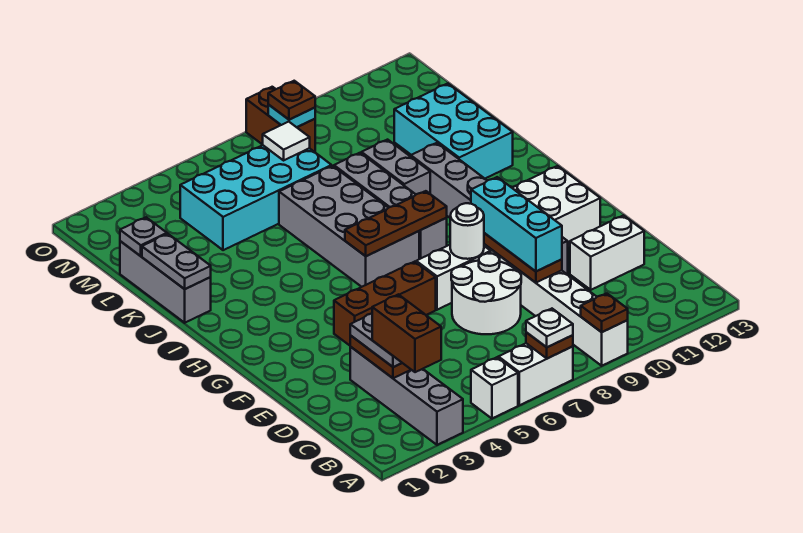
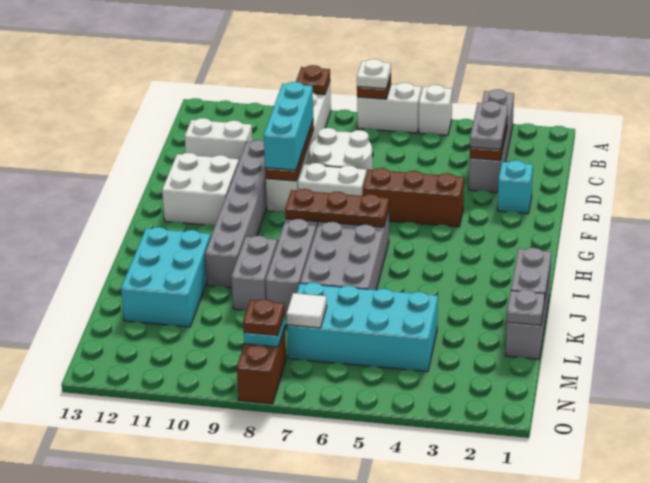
brown brick B3:C3 level 4 -> none
none -> cyan brick E2 level 1
white round brick F8 level 2 -> none

